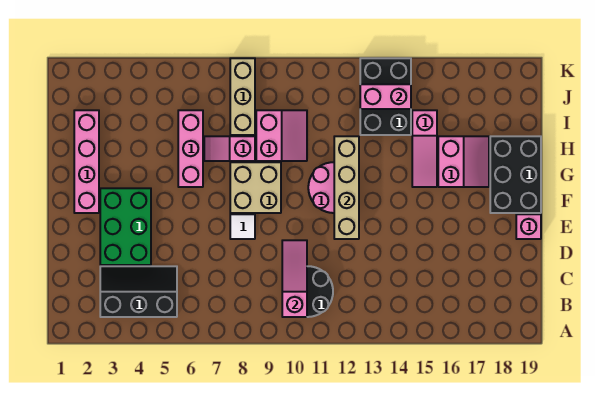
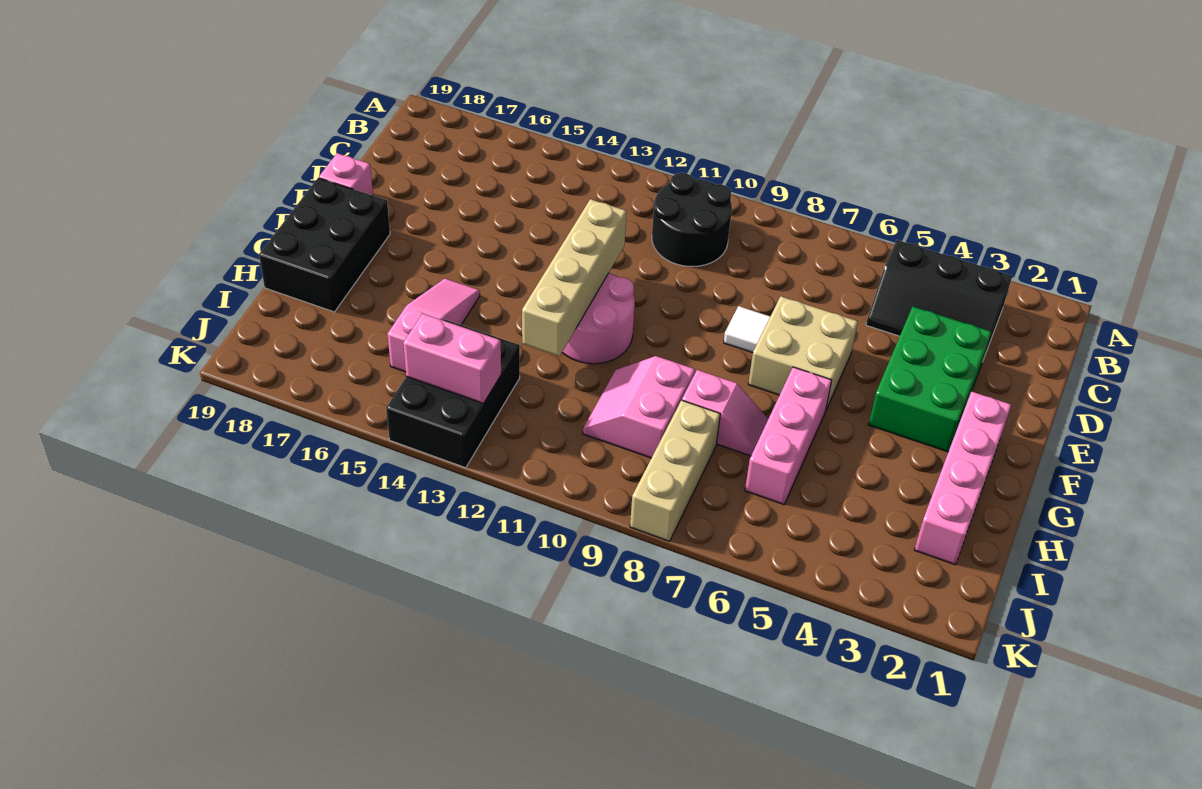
pink slope B10:D10 level 2 top B -> none
tan brick F8:G9 level 1 -> tan brick E6:F7 level 1
pink slope G16:H17 level 1 top 16 -> none

